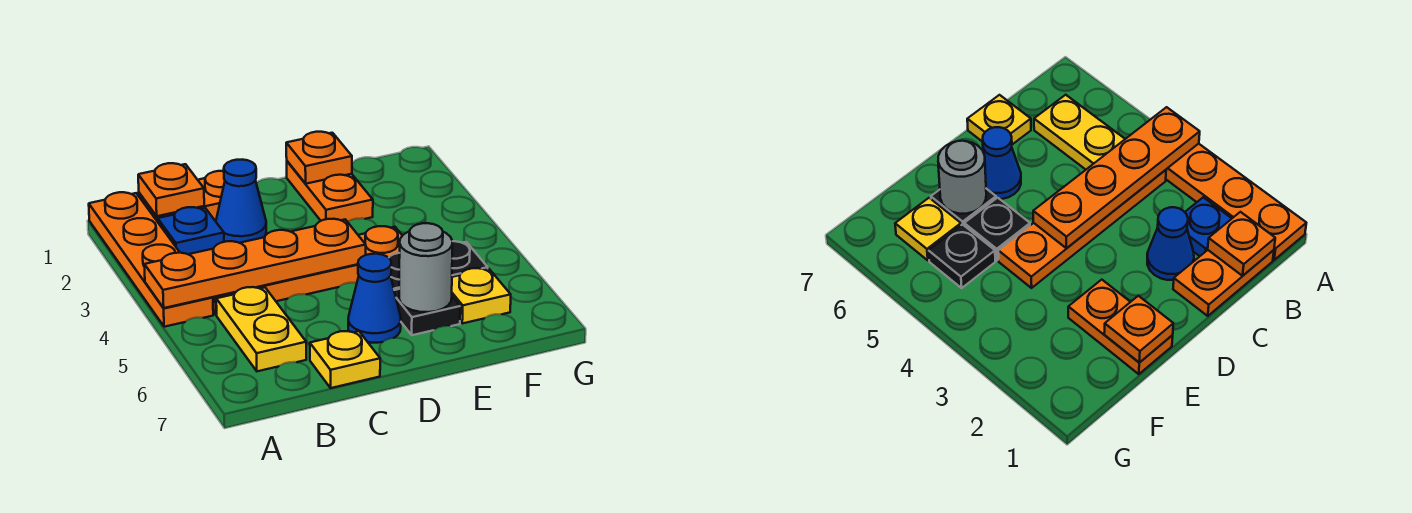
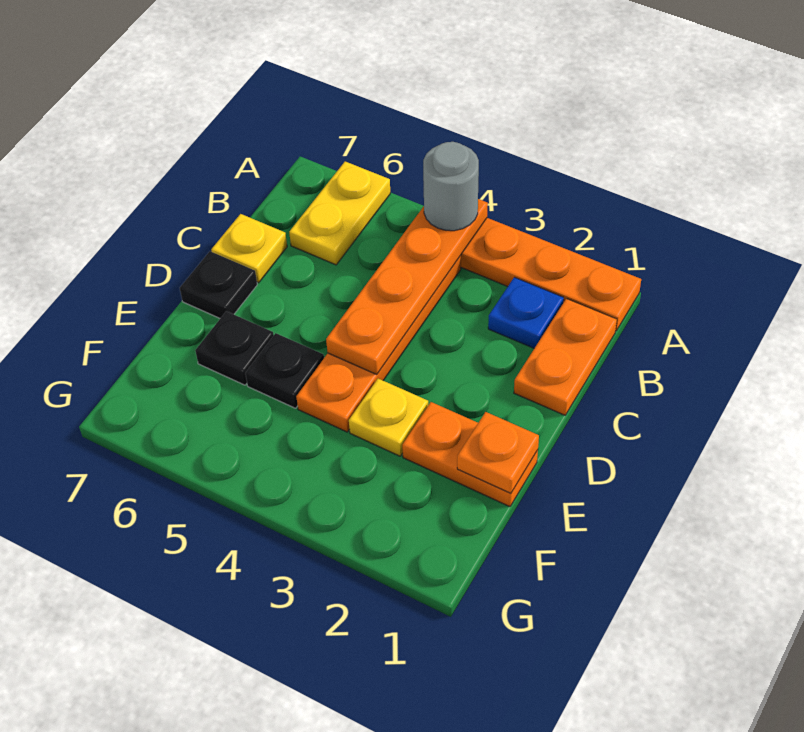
orange plate B1 level 2 -> none
yellow plate B5:B6 level 1 -> yellow plate A6:B6 level 1
blue cone C2 level 1 -> none
blue cone D6 level 1 -> none
grey round brick E6 level 2 -> grey round brick A4 level 3
black plate F5 level 1 -> black plate D7 level 1
yellow plate F6 level 1 -> yellow plate E3 level 1

